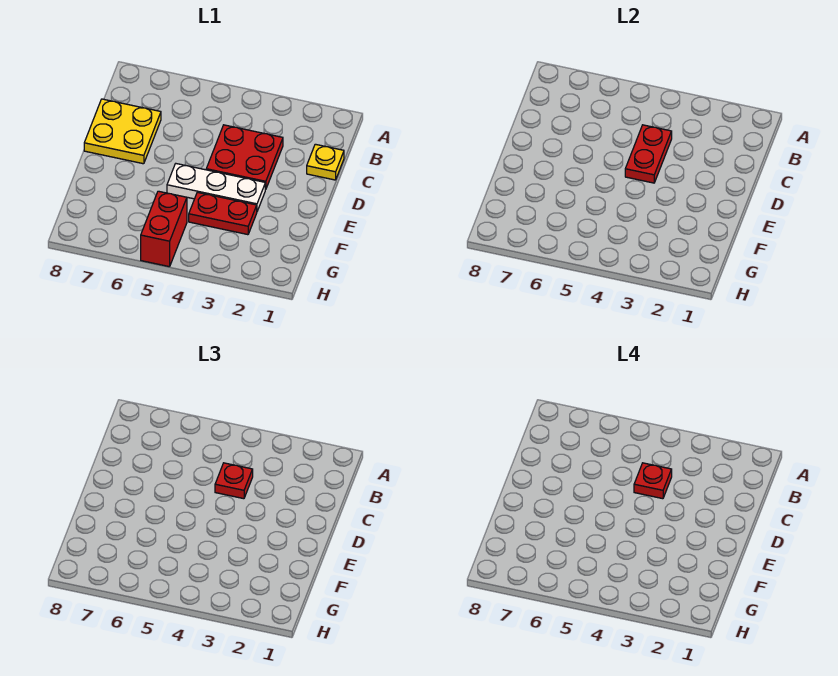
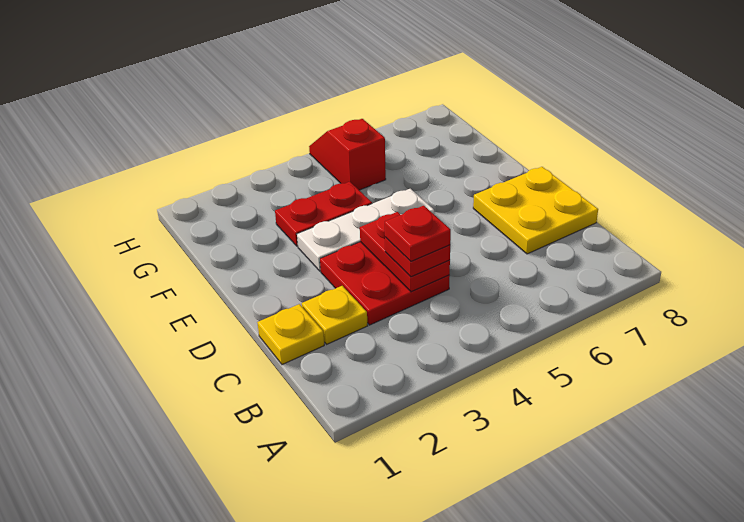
none -> yellow plate C2 level 1
red brick G5:H5 level 1 -> red slope G5:H5 level 1 top G

